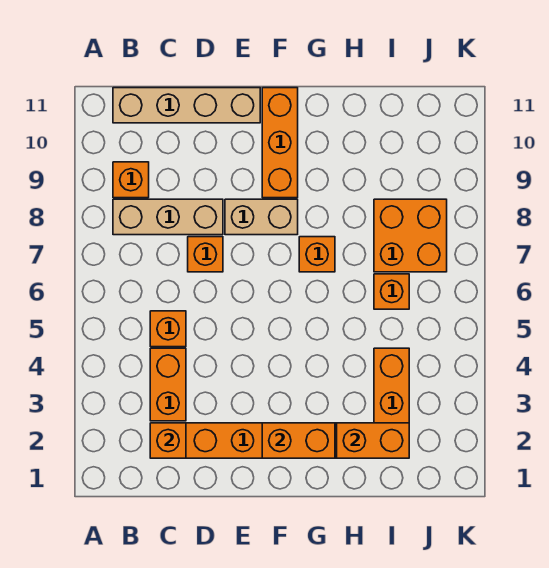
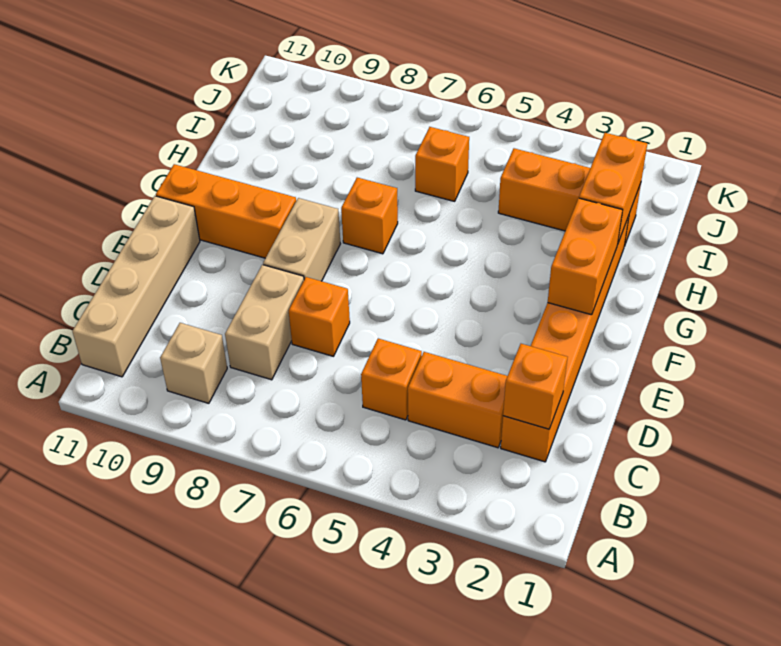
tan brick B8:D8 level 1 -> tan brick C8:D8 level 1
orange brick B9 level 1 -> tan brick B9 level 1
orange brick I7:J8 level 1 -> none

